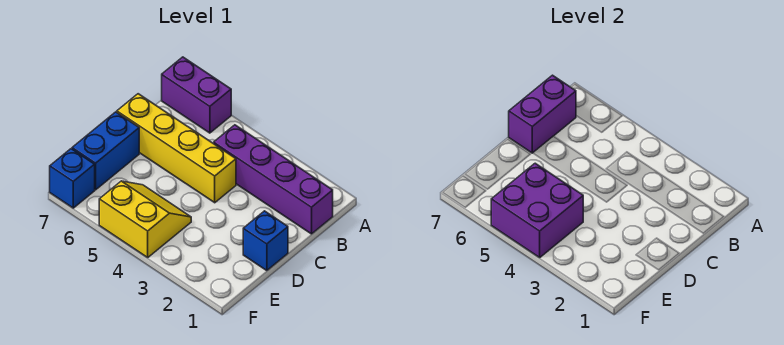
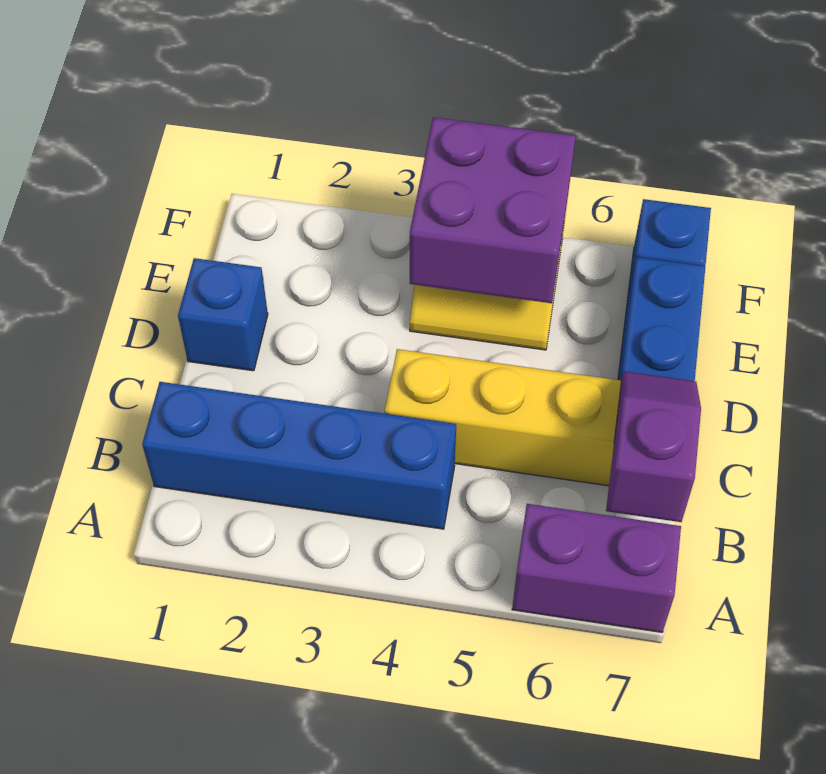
purple brick B1:B4 level 1 -> blue brick B1:B4 level 1
purple brick B7:C7 level 2 -> purple slope B7:C7 level 2 top B

